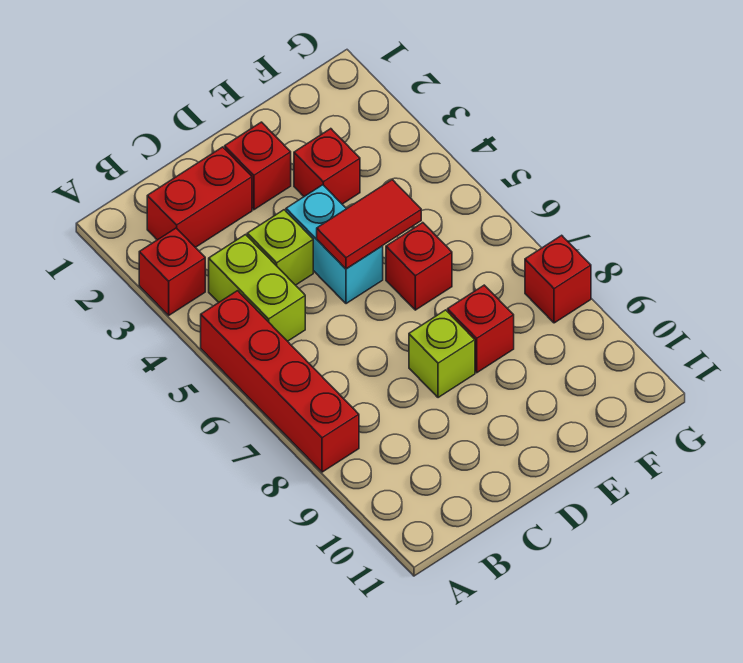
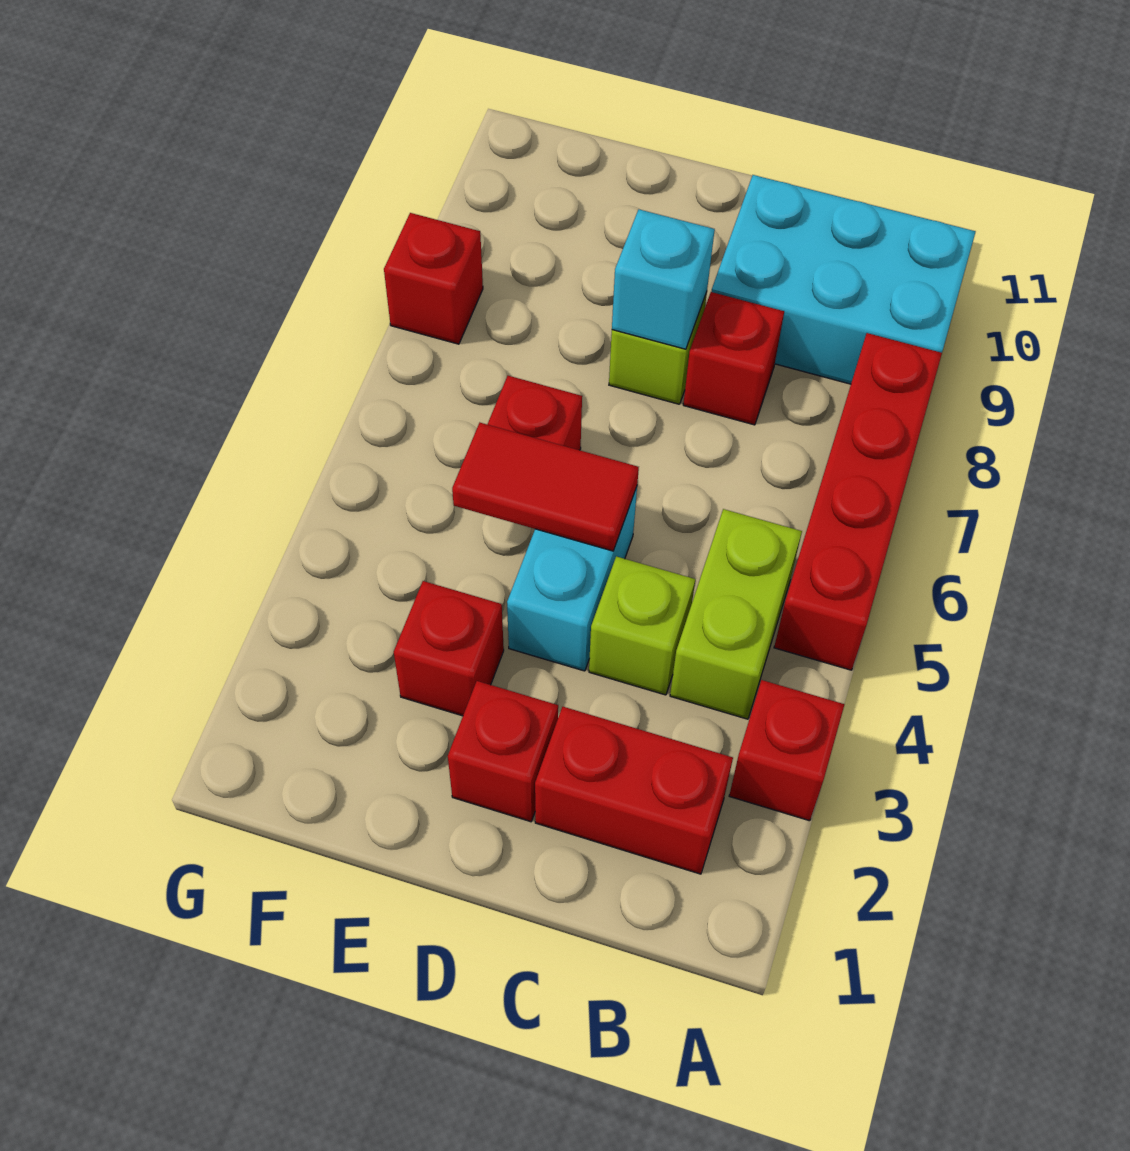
none -> cyan brick A9:C10 level 1
none -> cyan brick D8 level 2
red brick E8 level 1 -> red brick C8 level 1

